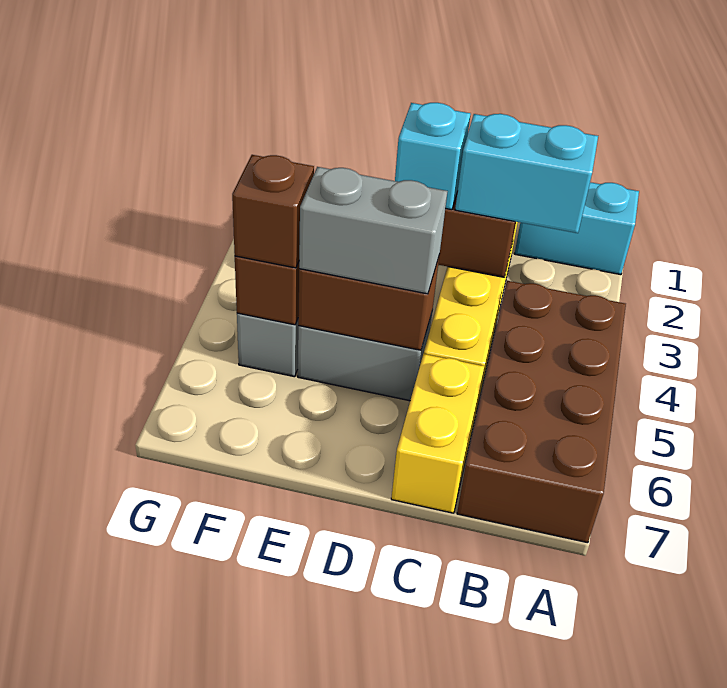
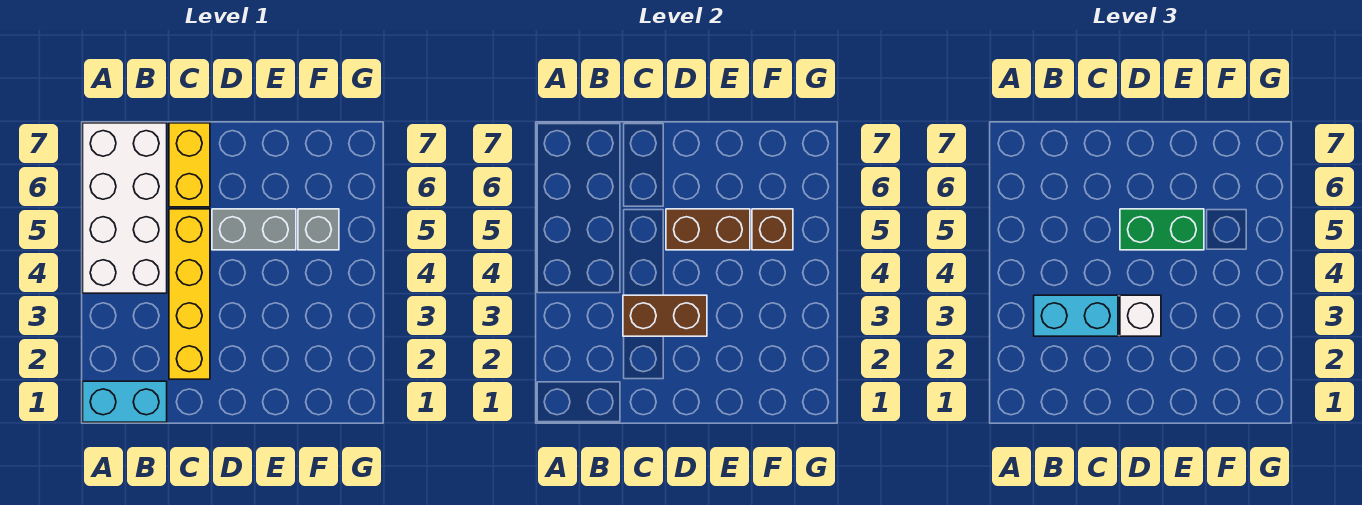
brown brick A4:B7 level 1 -> white brick A4:B7 level 1
cyan brick D3 level 3 -> white brick D3 level 3
grey brick D5:E5 level 3 -> green brick D5:E5 level 3
brown brick F5 level 3 -> none

